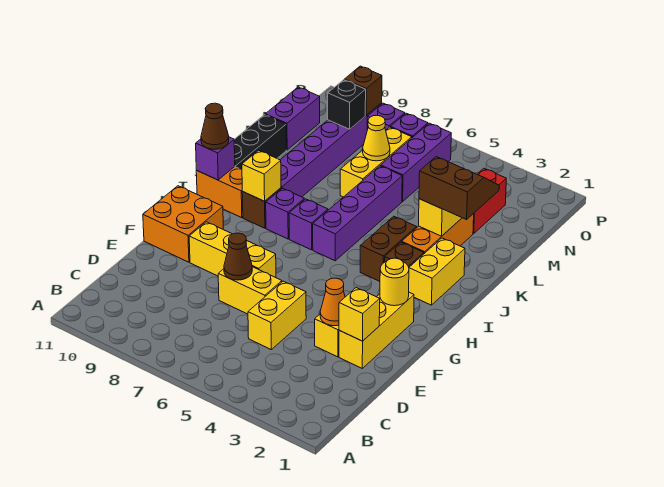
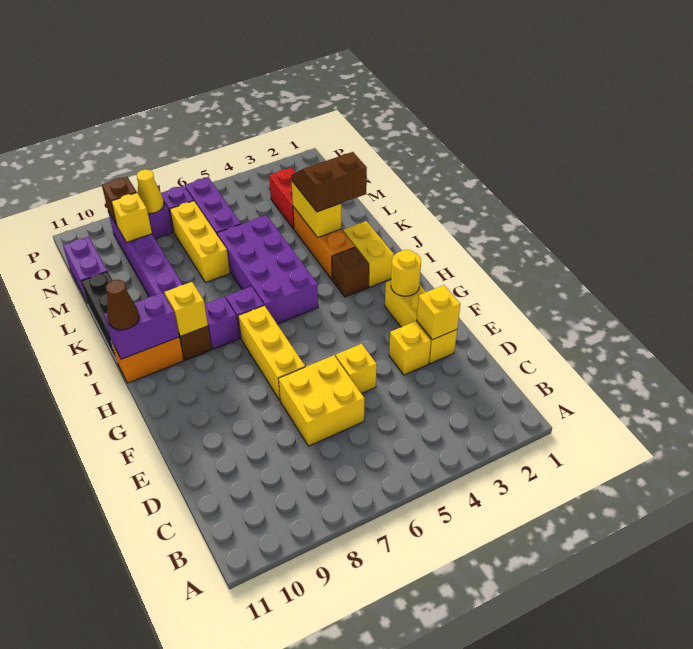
yellow brick D5:E5 level 1 -> yellow brick E5 level 1
orange cone E3 level 2 -> none
yellow brick E6:E7 level 1 -> yellow brick D6:E7 level 1
brown cone E7 level 2 -> none
yellow brick F7:F9 level 1 -> yellow brick F7:H7 level 1
orange brick F10:G11 level 1 -> none
brown brick I4:J4 level 1 -> none
purple brick I6:L6 level 1 -> purple brick I5:L6 level 1
purple brick I11 level 2 -> purple brick I10:I11 level 2
yellow cone M7 level 2 -> yellow cone O8 level 2
black brick N9 level 2 -> yellow brick N9 level 2

